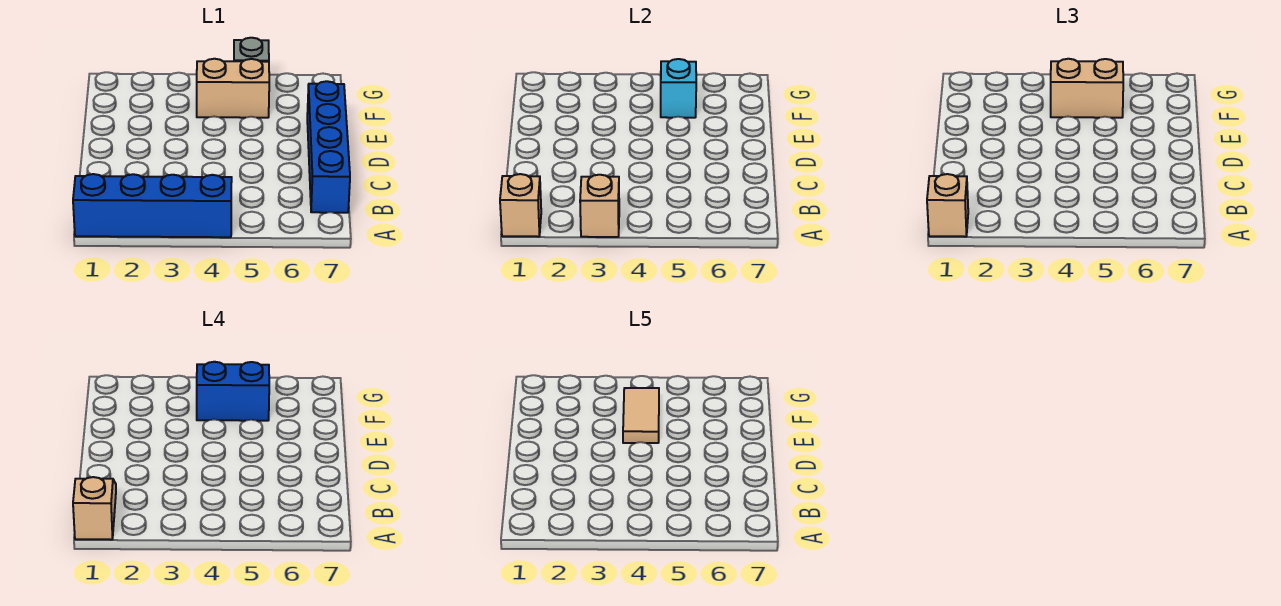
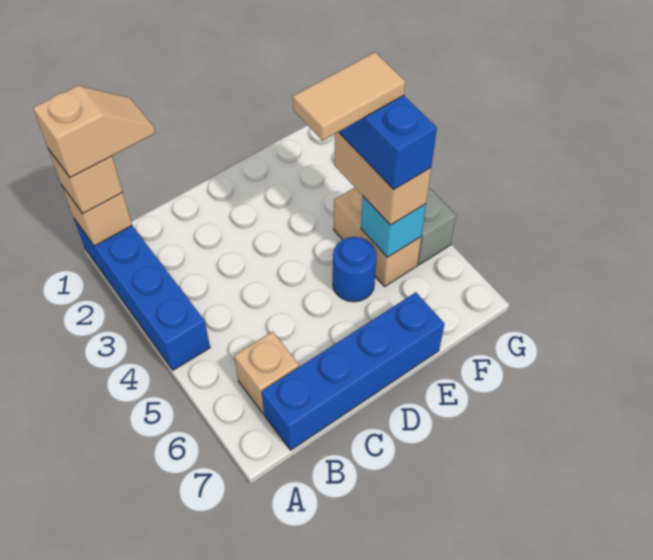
tan brick A3 level 2 -> tan brick B6 level 1
none -> blue round brick E5 level 1

